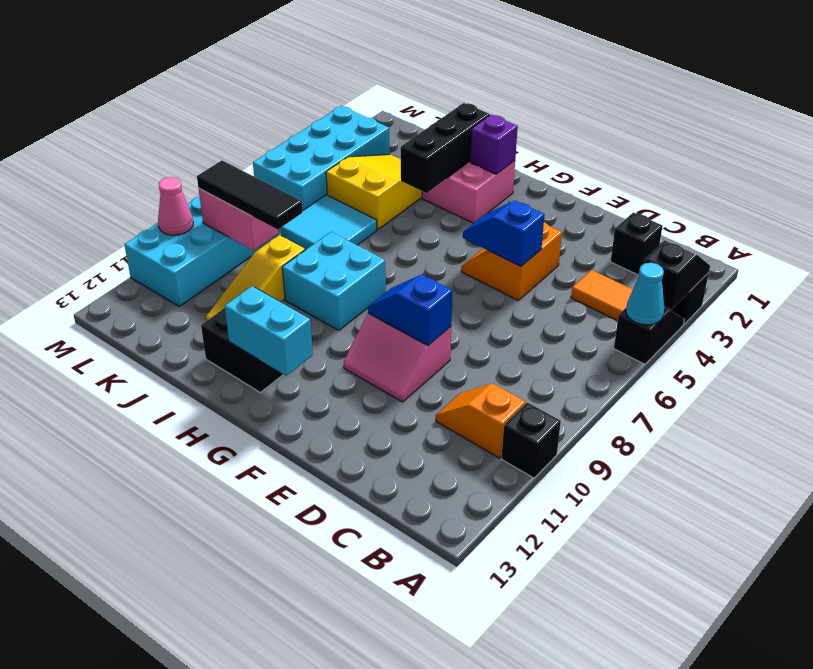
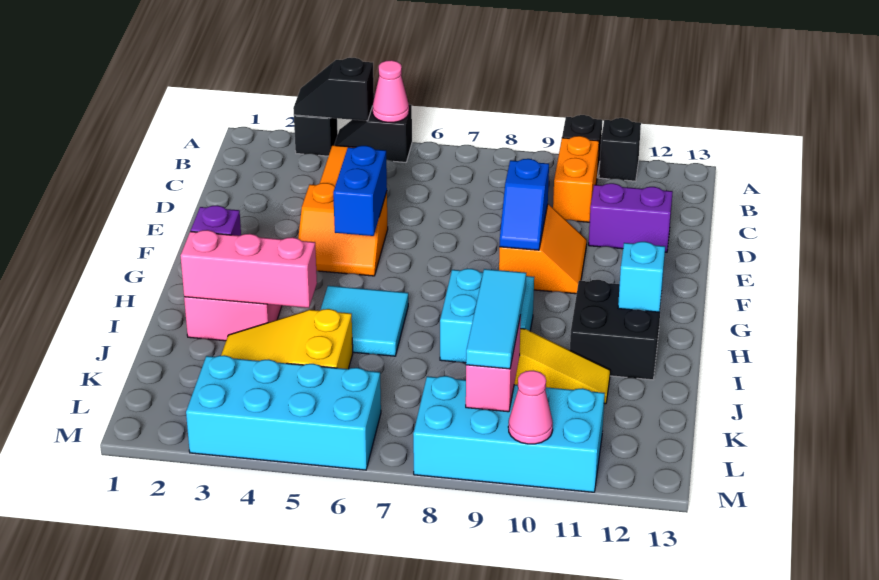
cyan cone A5 level 2 -> pink cone A5 level 2
orange slope B10:C10 level 1 top B -> orange brick B10:C10 level 1
black brick C2 level 1 -> black brick A11 level 1
none -> purple brick D11:D12 level 1
blue slope E5:F5 level 2 top E -> blue brick E5:F5 level 2
pink slope E9:F10 level 1 top 9 -> orange slope E9:F10 level 1 top 9
cyan brick G12:H12 level 2 -> cyan brick H12 level 2
black brick I2:I4 level 2 -> pink brick I2:I4 level 2
cyan tile J6:K7 level 1 -> cyan tile H5:I6 level 1
black tile J9:L9 level 3 -> cyan tile J9:L9 level 3

